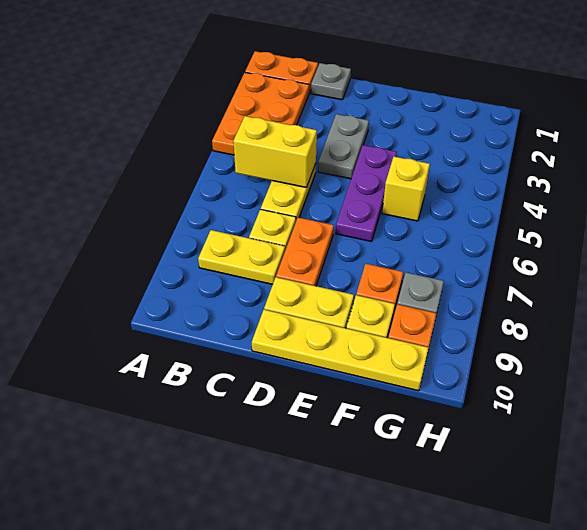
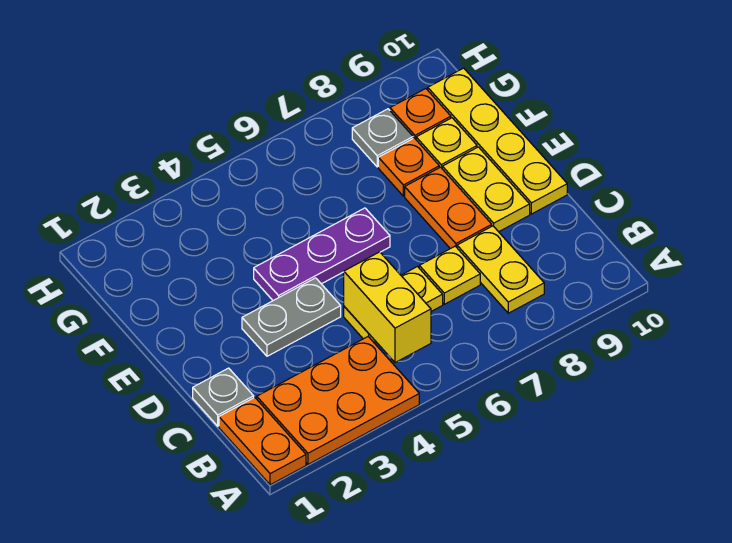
orange plate D7:D8 level 1 -> orange plate D8:E8 level 1
yellow brick F5 level 1 -> none

